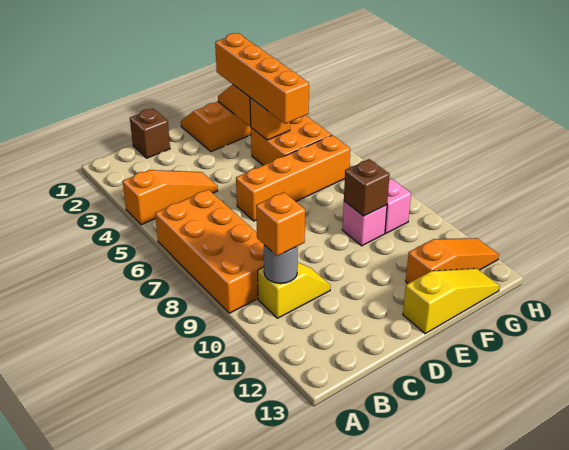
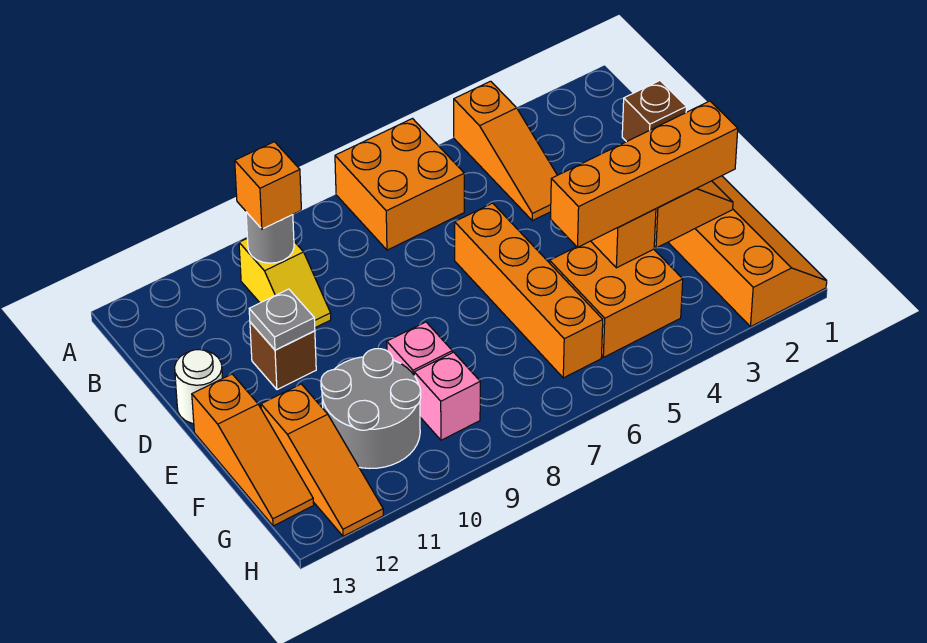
orange brick A6:B9 level 1 -> orange brick A6:B7 level 1
none -> grey plate D11 level 2
none -> white round brick D13 level 1
yellow slope E13:G13 level 1 top E -> orange slope E13:G13 level 1 top E
brown brick F9 level 2 -> brown brick D11 level 1
none -> grey round brick F10:G11 level 1

